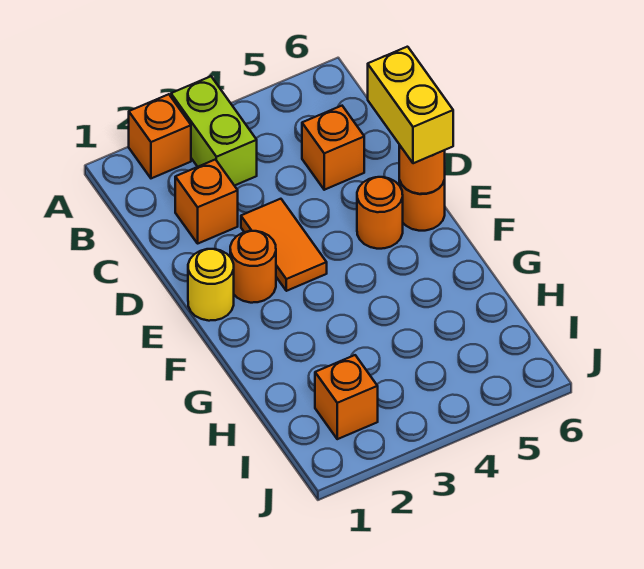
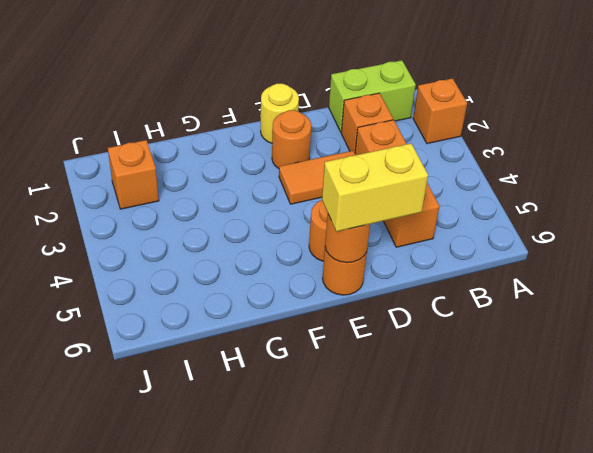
lime brick A3:B3 level 1 -> lime brick B1:C1 level 1
orange brick C5 level 1 -> orange brick C3:C5 level 1

